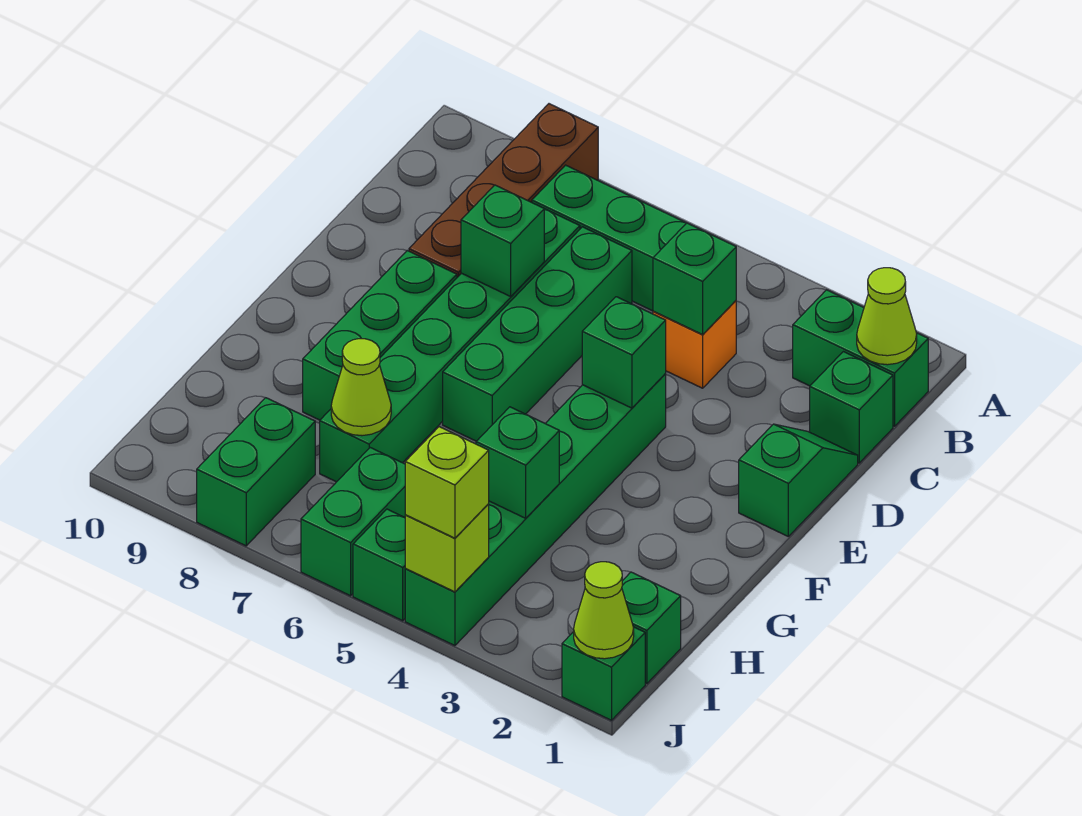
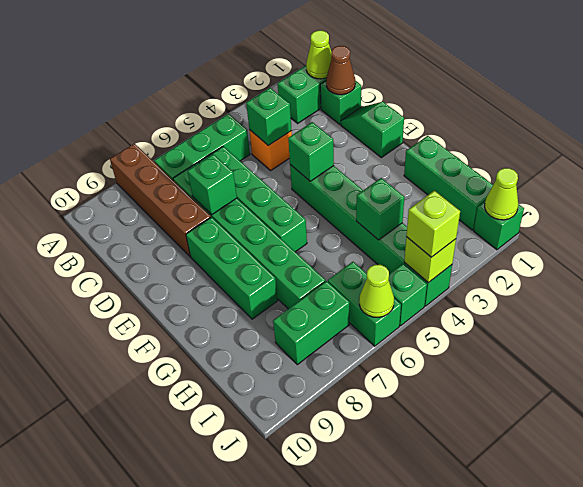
none -> brown cone C1 level 2
lime cone H7 level 2 -> lime cone J6 level 2
green brick I1 level 1 -> green brick G1:I1 level 1
green brick I8:J8 level 1 -> green brick I7:I8 level 1

